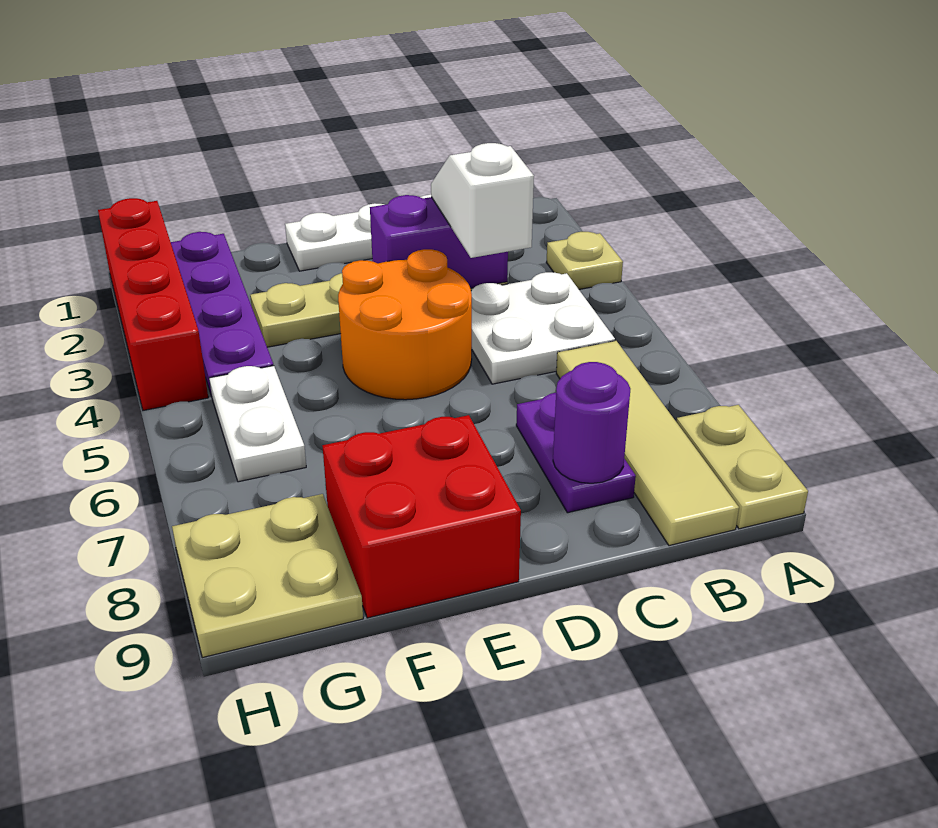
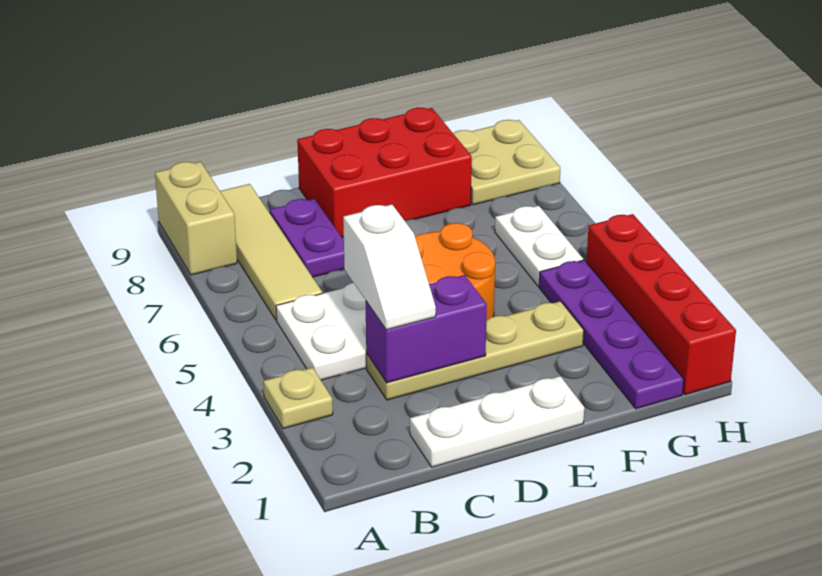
tan plate A8:A9 level 1 -> tan brick A8:A9 level 1
purple round brick C8 level 2 -> none
red brick E8:F9 level 1 -> red brick D8:F9 level 1

